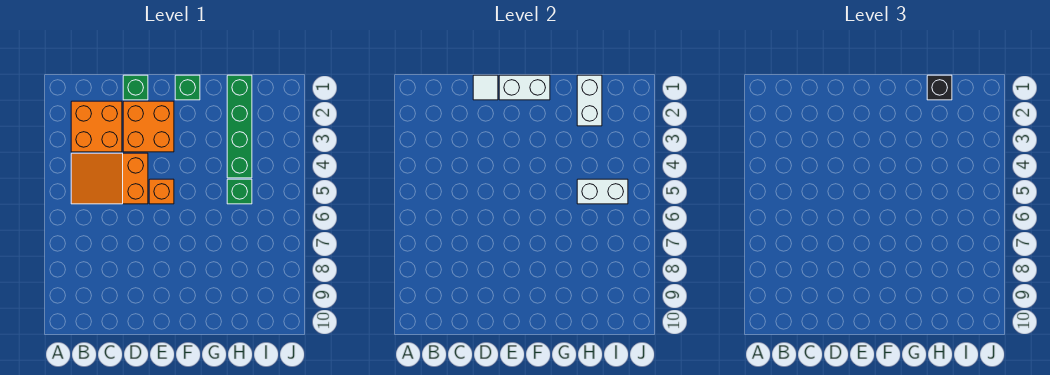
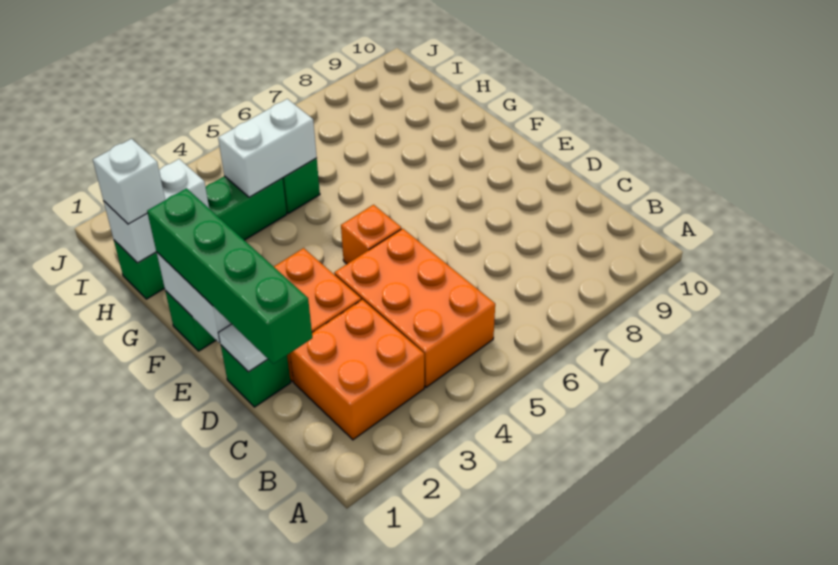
orange slope B4:D5 level 1 top D -> orange brick B4:D5 level 1
none -> green brick C1:F1 level 3
black brick H1 level 3 -> white brick H1 level 3
white brick H5:I5 level 2 -> white brick H4:H5 level 2

